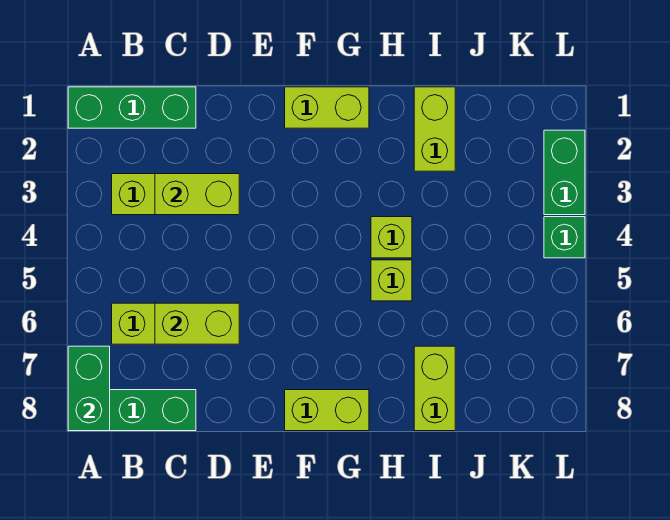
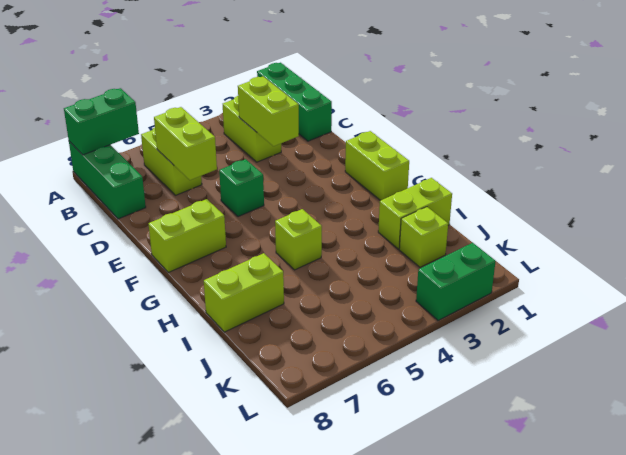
lime brick F8:G8 level 1 -> lime brick F7:F8 level 1
lime brick H4 level 1 -> lime brick J2 level 1
green brick L4 level 1 -> green brick E5 level 1

